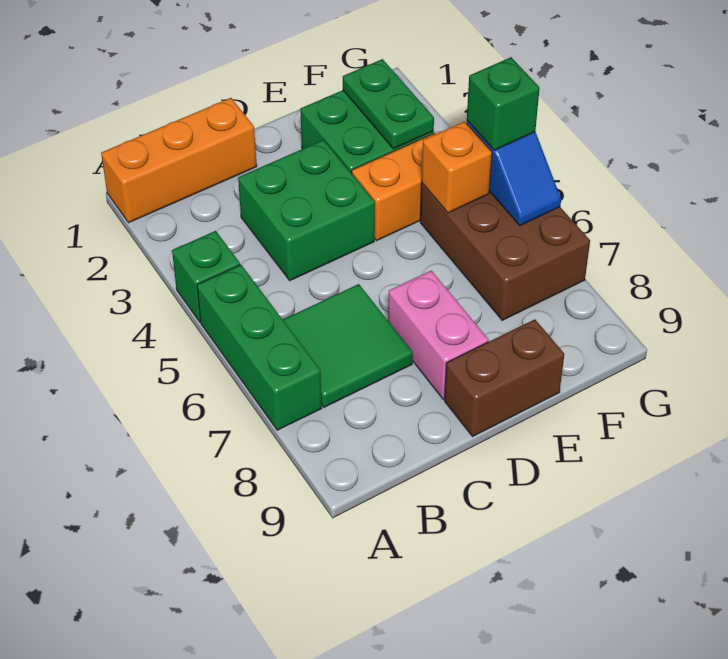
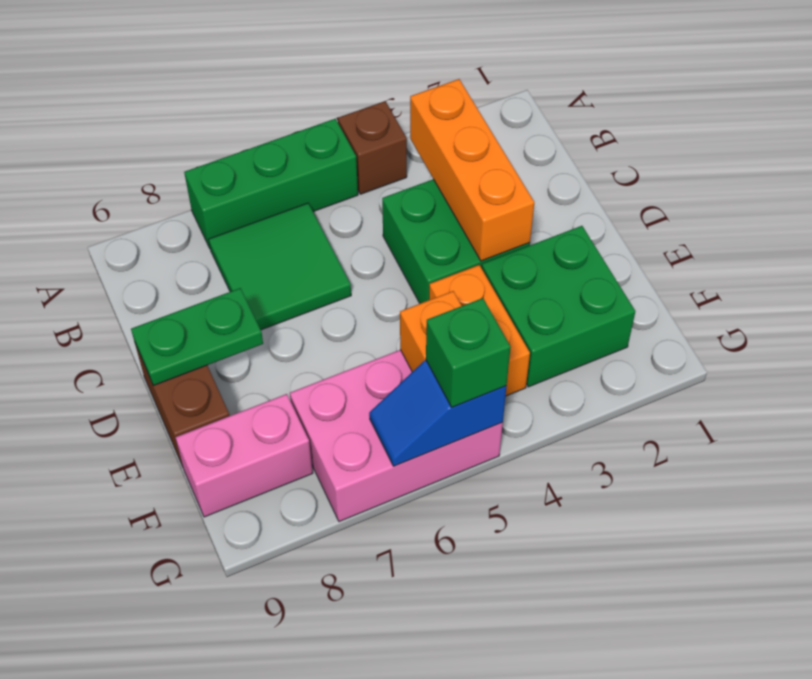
orange brick A1:C1 level 1 -> orange brick B3:D3 level 2
green brick A4 level 1 -> brown brick A4 level 1
pink brick D7:D8 level 1 -> pink brick F8:F9 level 1
green plate F2:F3 level 2 -> green plate D8:D9 level 2
brown brick F5:G7 level 1 -> pink brick F5:G7 level 1

